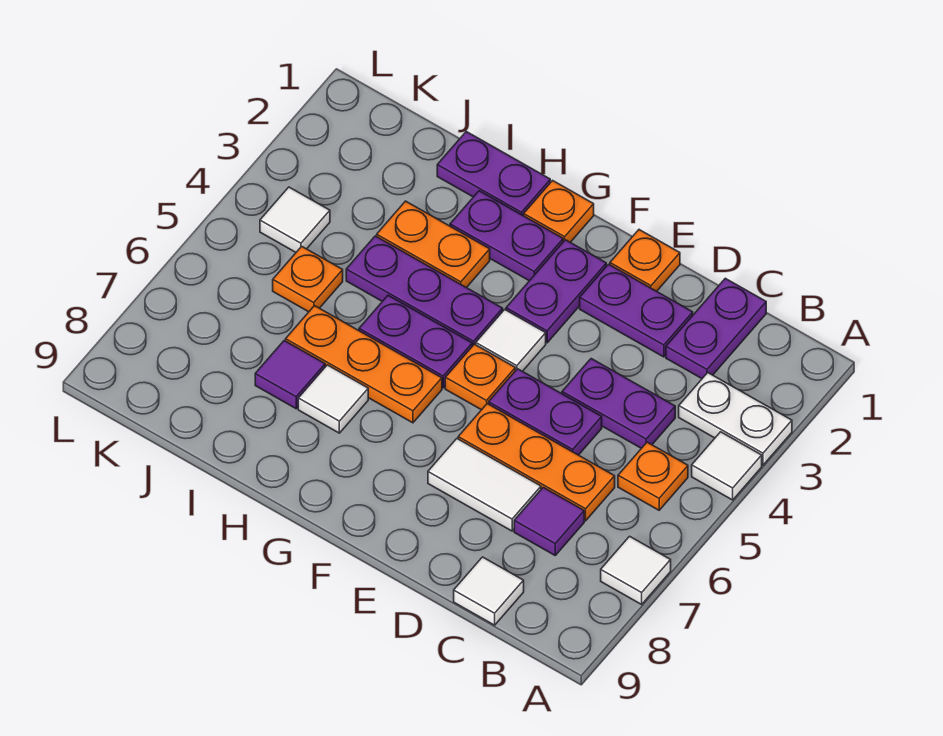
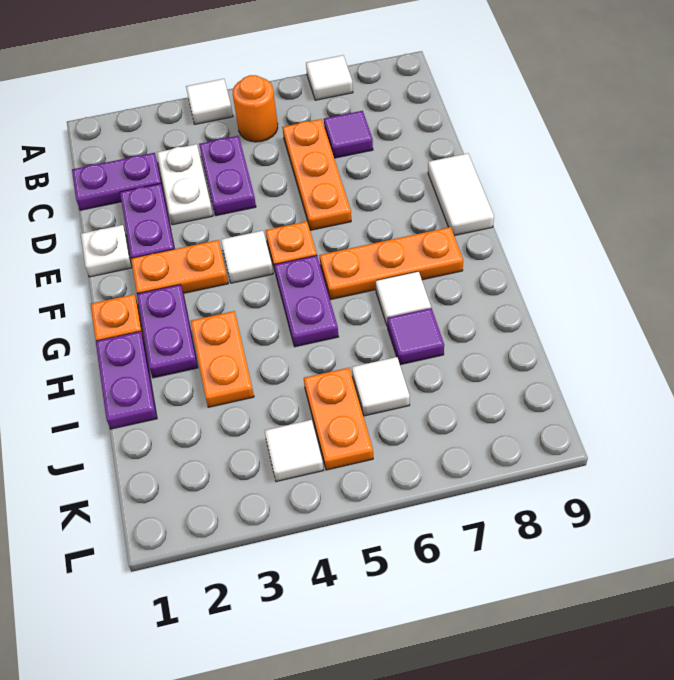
white plate A3:B3 level 1 -> white plate C3:D3 level 1
orange plate B5 level 1 -> orange round brick B5 level 1
white tile C9 level 1 -> white tile J6 level 1
purple plate D5:E5 level 1 -> none
white tile D7:E7 level 1 -> white tile E9:F9 level 1
orange plate E1 level 1 -> white plate E1 level 1
purple plate F2:F3 level 1 -> orange plate F2:F3 level 1
purple plate G4:I4 level 1 -> none
orange plate G6:I6 level 1 -> orange plate G6:G8 level 1
orange plate J5 level 1 -> orange plate J5:K5 level 1

